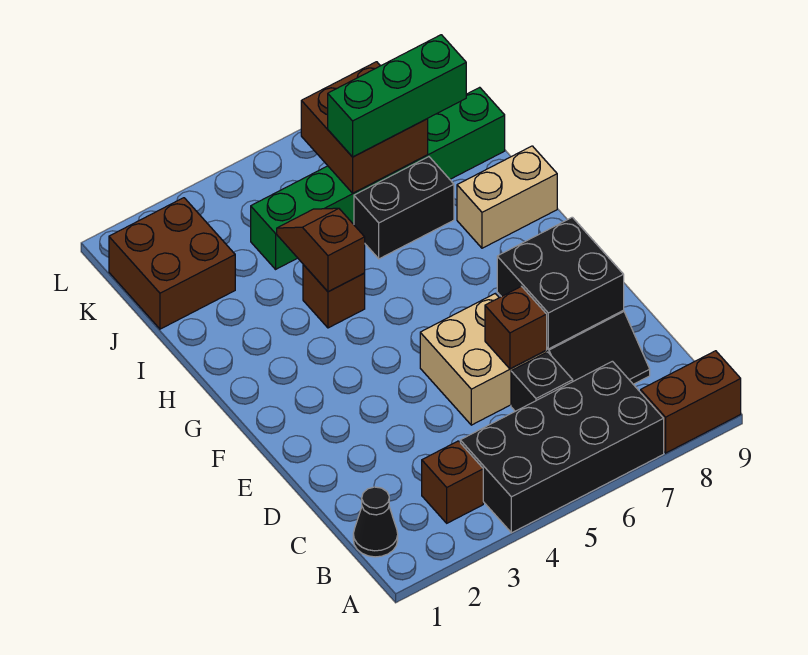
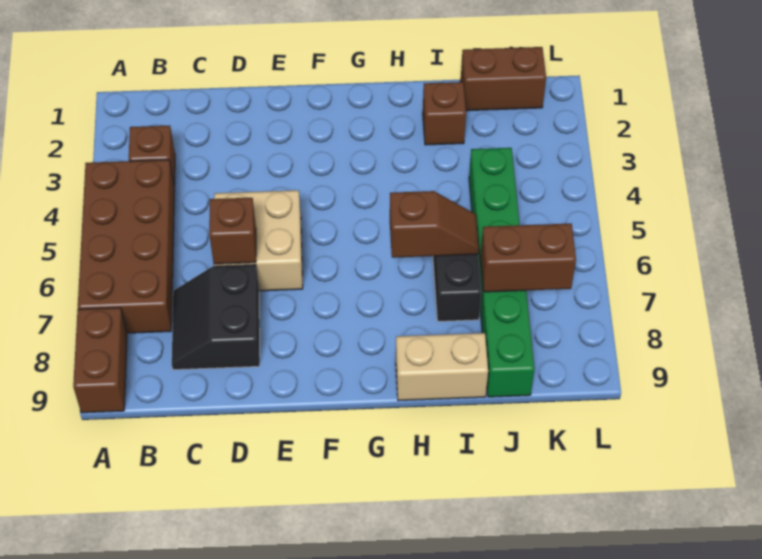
black brick A4:B7 level 1 -> brown brick A4:B7 level 1
black cone B1 level 1 -> none
black brick C6 level 1 -> none
black brick D7:E8 level 2 -> none
brown brick H4 level 1 -> brown brick I2 level 1
brown slope H4:I4 level 2 top H -> brown slope H6:I6 level 2 top H
tan brick H8:H9 level 1 -> tan brick H9:I9 level 1
brown brick J1:K2 level 1 -> brown brick J1:K1 level 1
brown brick J6:K7 level 2 -> brown brick J7:K7 level 2
green brick J6:J8 level 3 -> none

